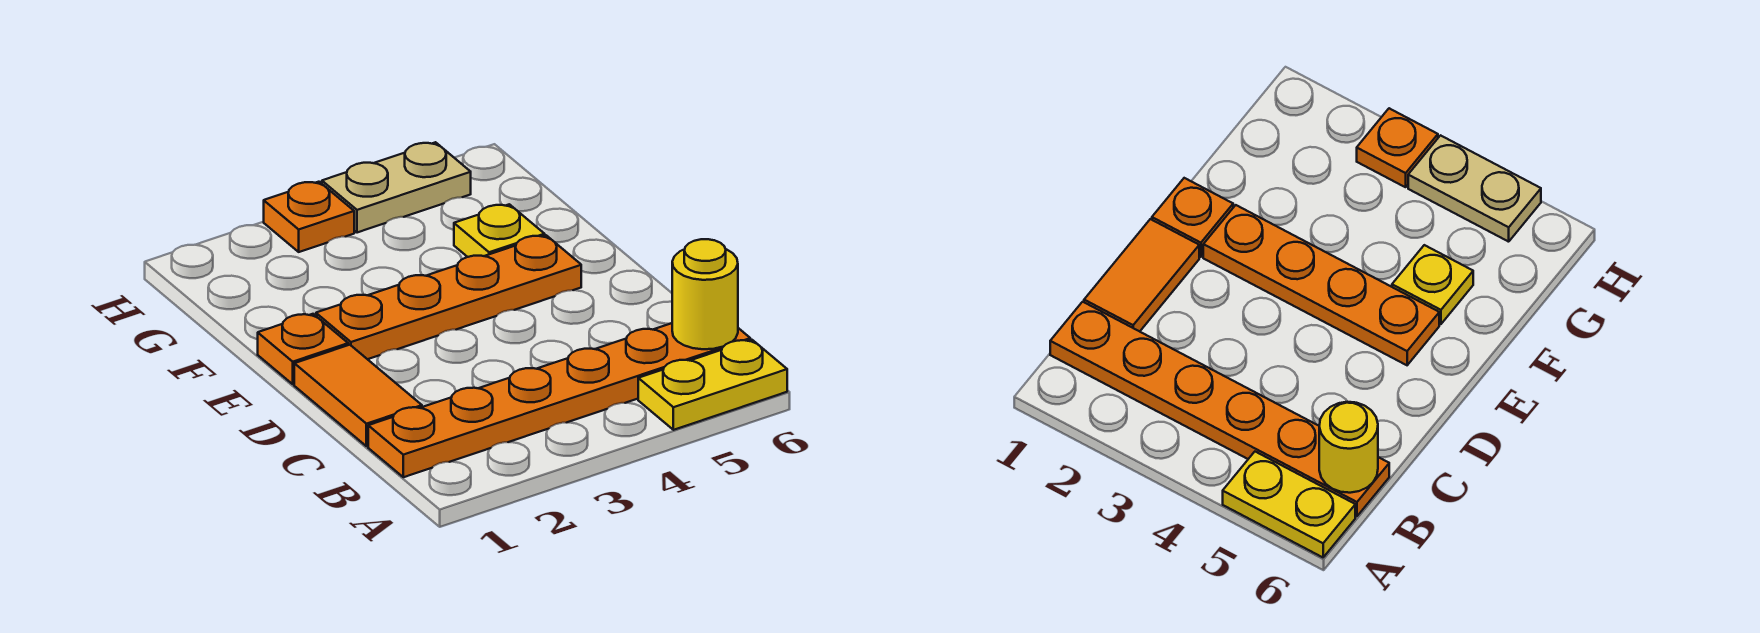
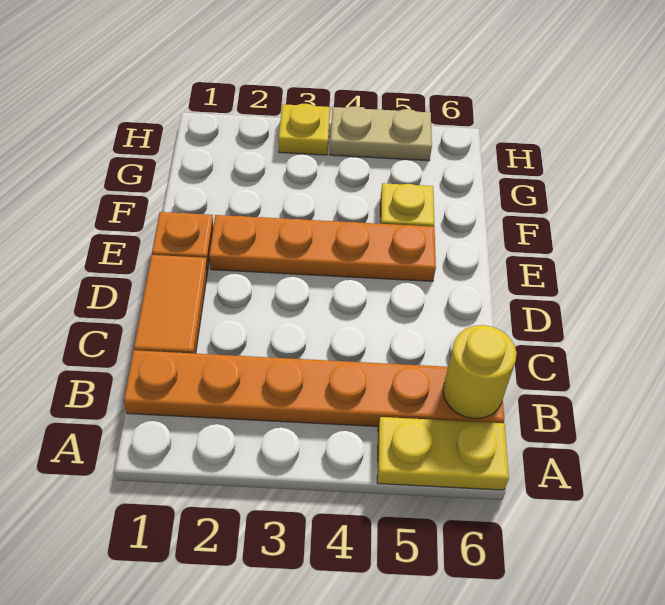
orange plate H3 level 1 -> yellow plate H3 level 1

